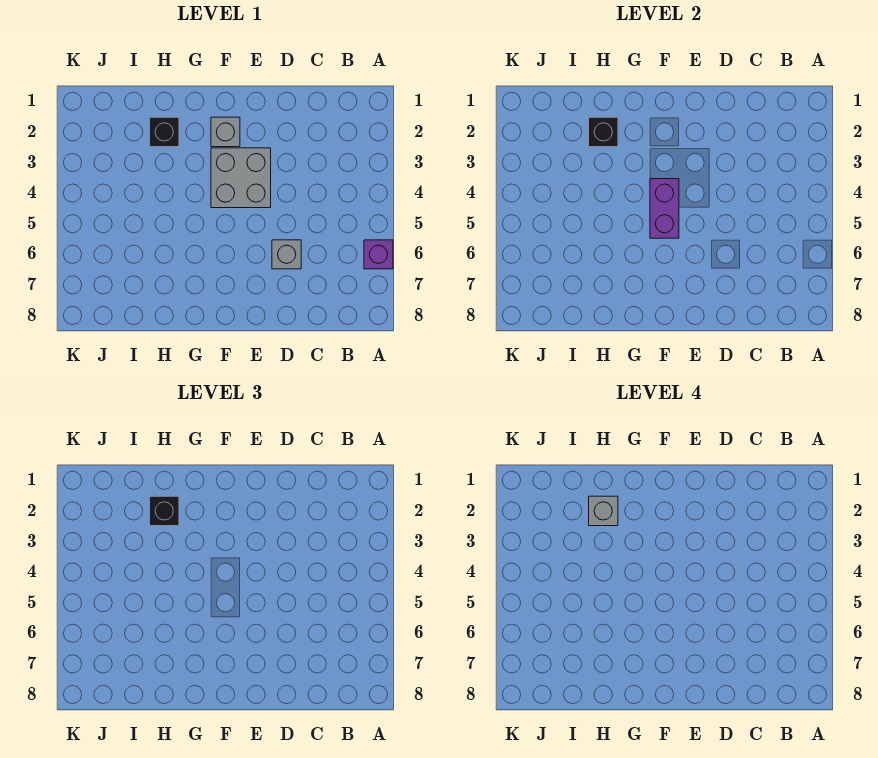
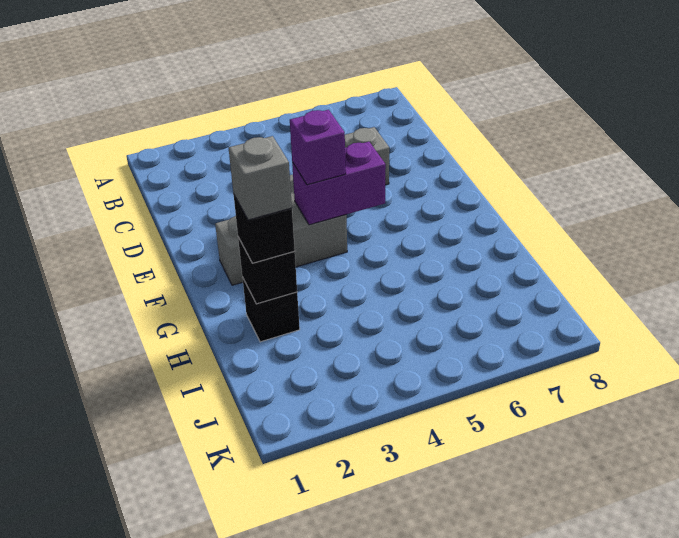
purple brick A6 level 1 -> purple brick F4 level 3

